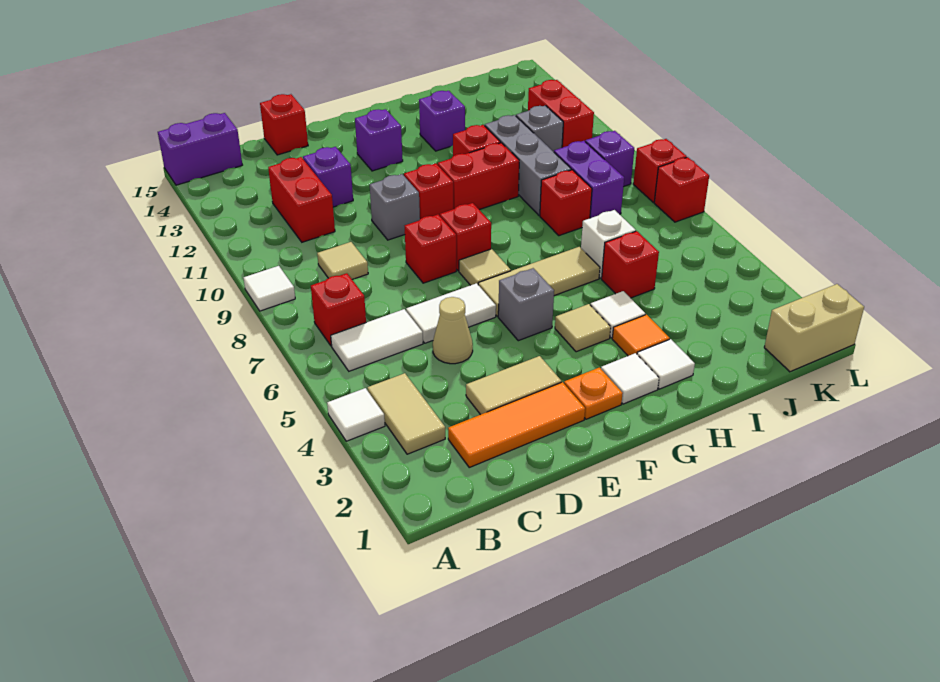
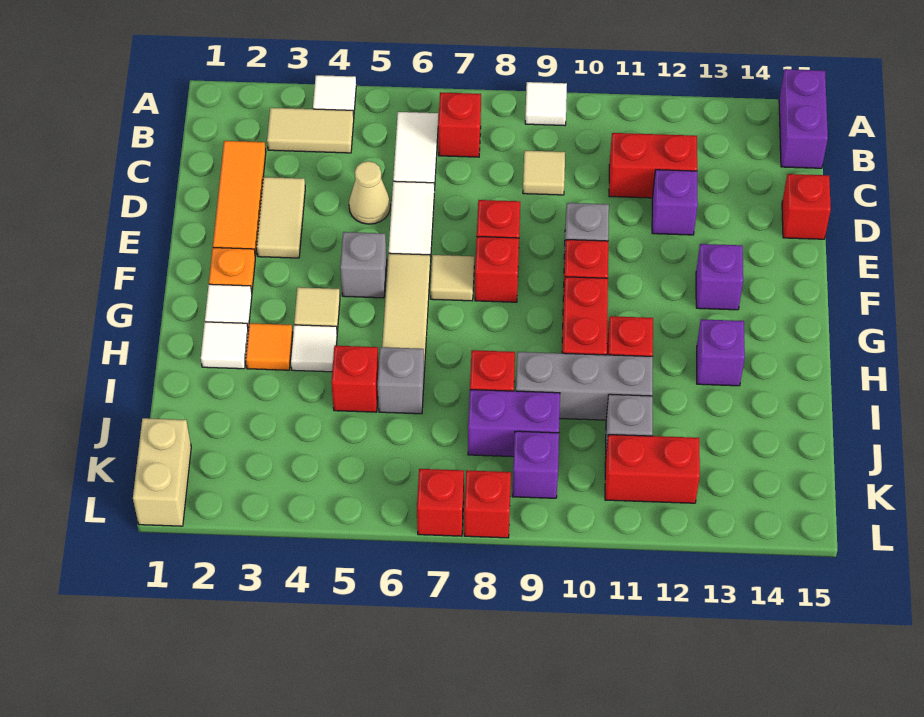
white brick I6 level 1 -> grey brick I6 level 1

